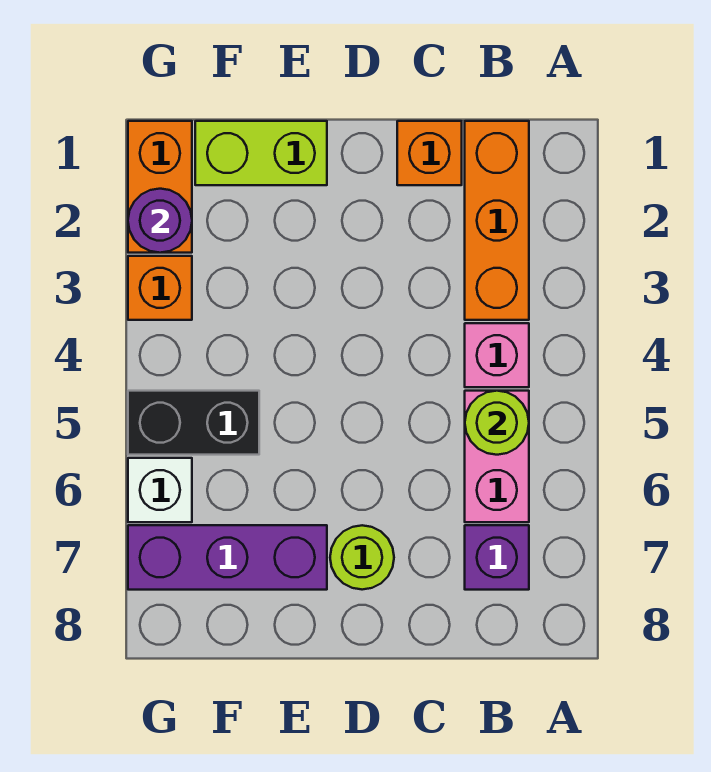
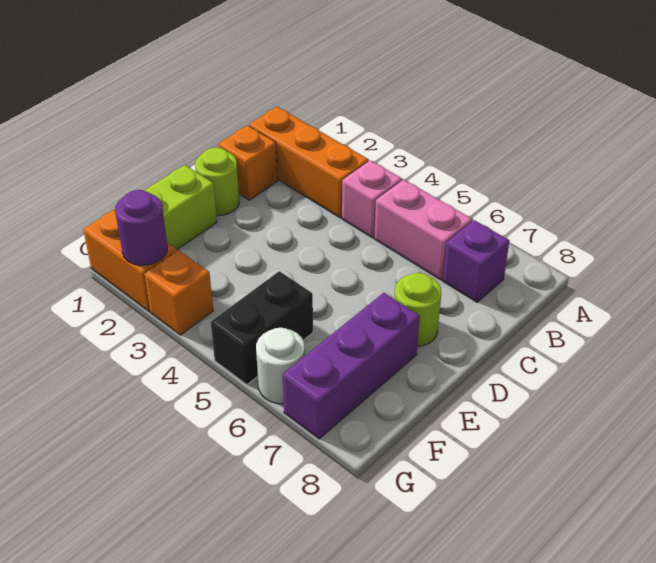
lime round brick B5 level 2 -> lime round brick D1 level 1
white brick G6 level 1 -> white round brick G6 level 1

